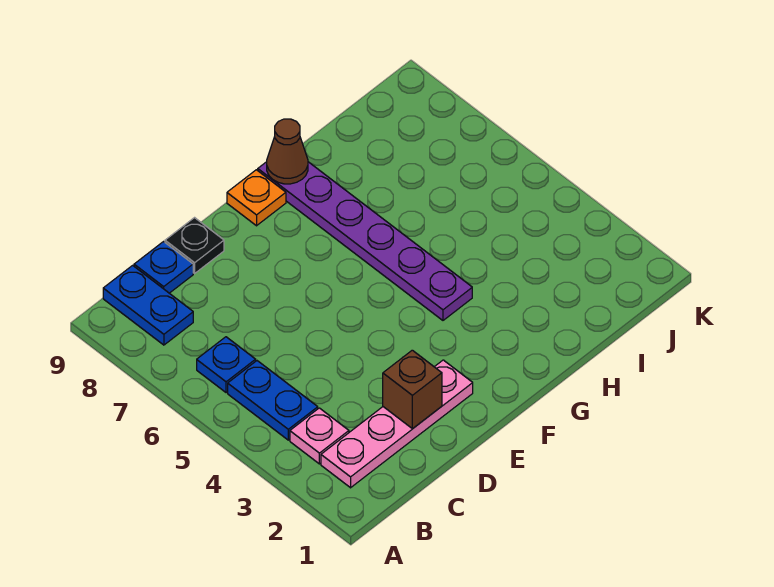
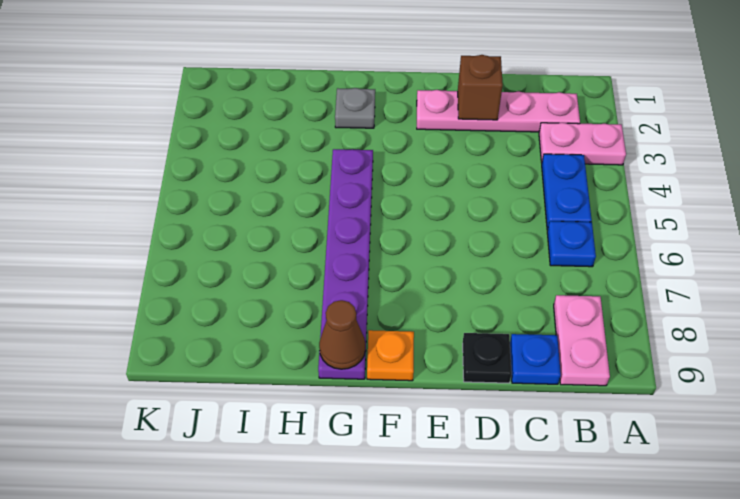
pink plate B3 level 1 -> pink plate A3:B3 level 1
blue plate B8:B9 level 1 -> pink plate B8:B9 level 1
none -> grey plate G2 level 1

